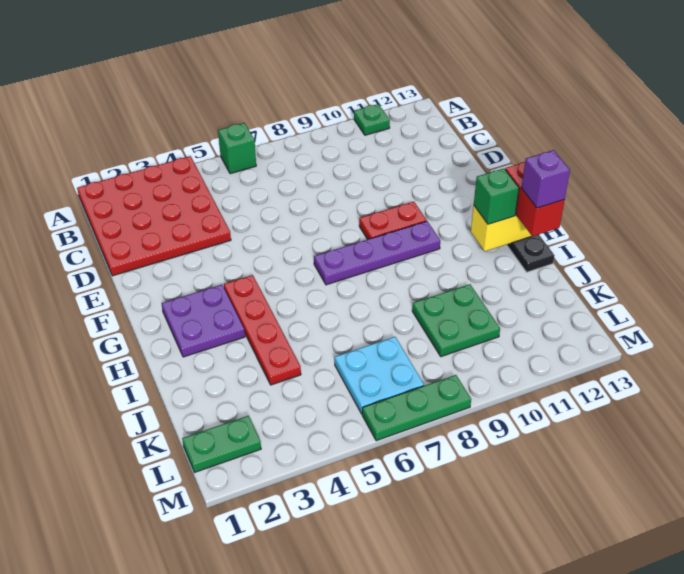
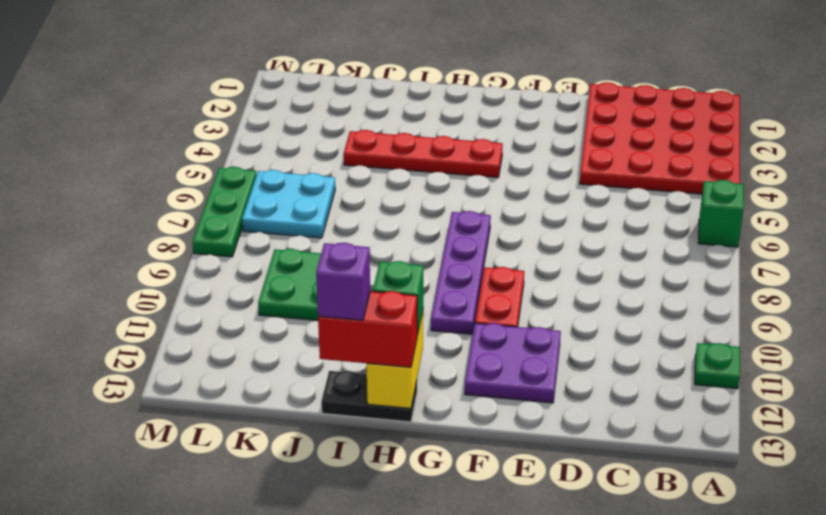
purple plate G2:H3 level 1 -> purple plate E11:F12 level 1
green plate L1:L2 level 1 -> none

